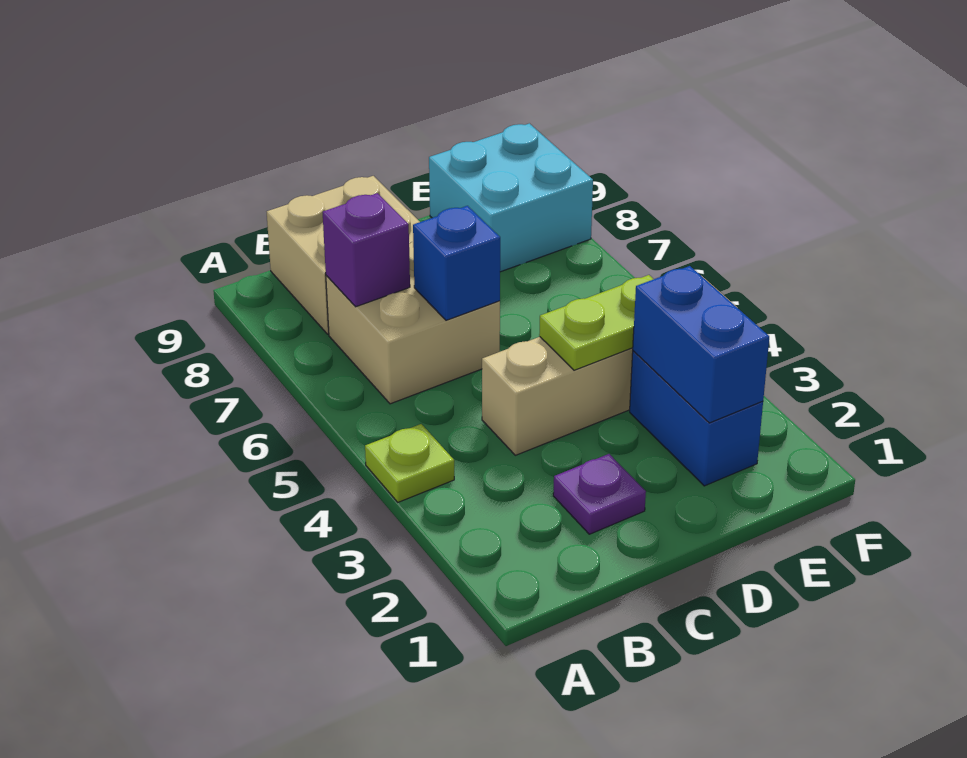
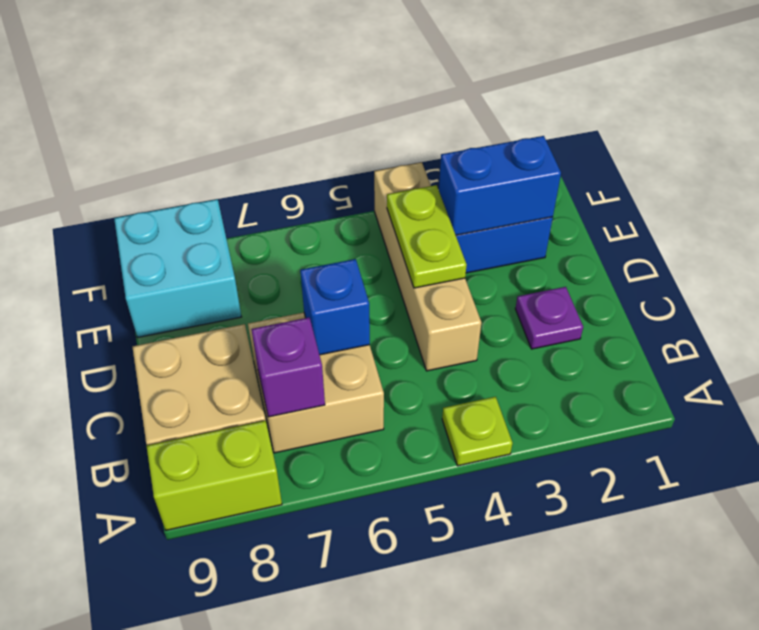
none -> lime brick A8:A9 level 1

